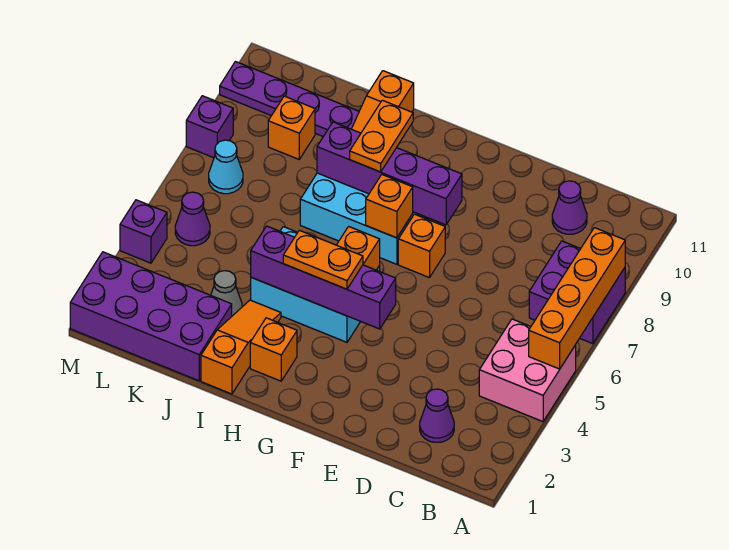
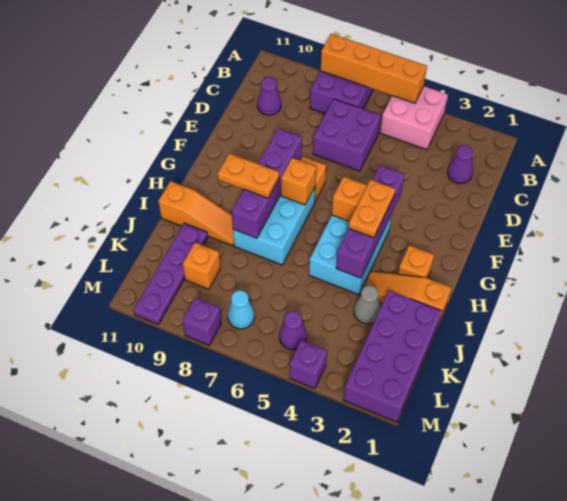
none -> purple brick C6:D7 level 1

